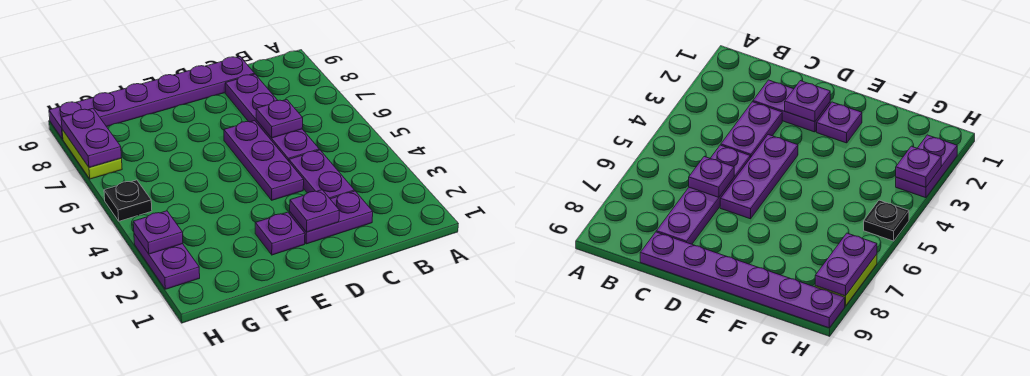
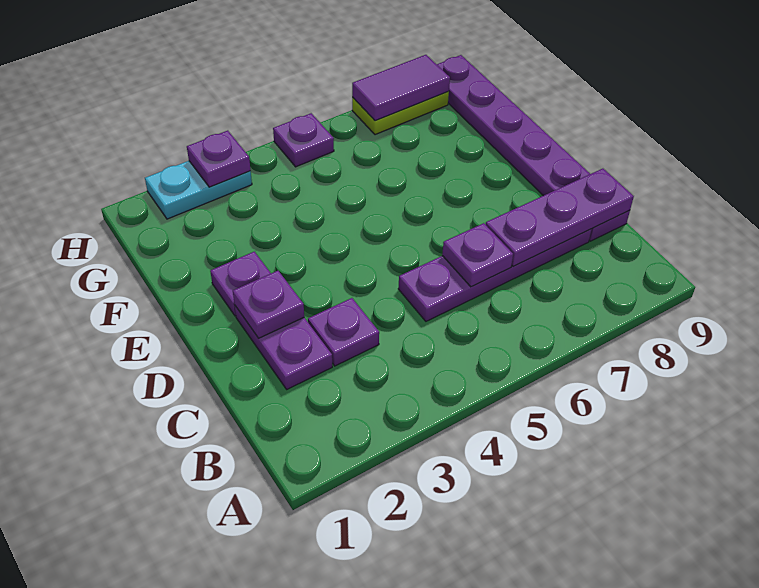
purple plate C3:C4 level 1 -> purple plate C3 level 1
purple plate D4:D6 level 1 -> purple plate C7:C9 level 2
purple plate H2:H3 level 1 -> cyan plate H2:H3 level 1
black plate H5 level 1 -> purple plate H5 level 1
purple plate H7:H8 level 2 -> purple tile H7:H8 level 2

